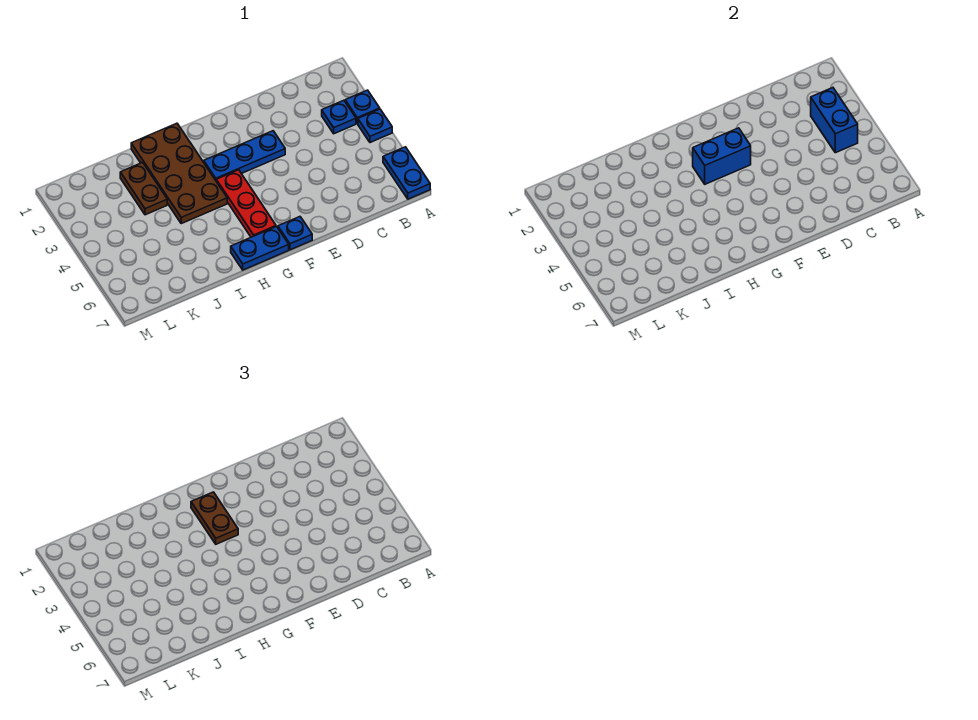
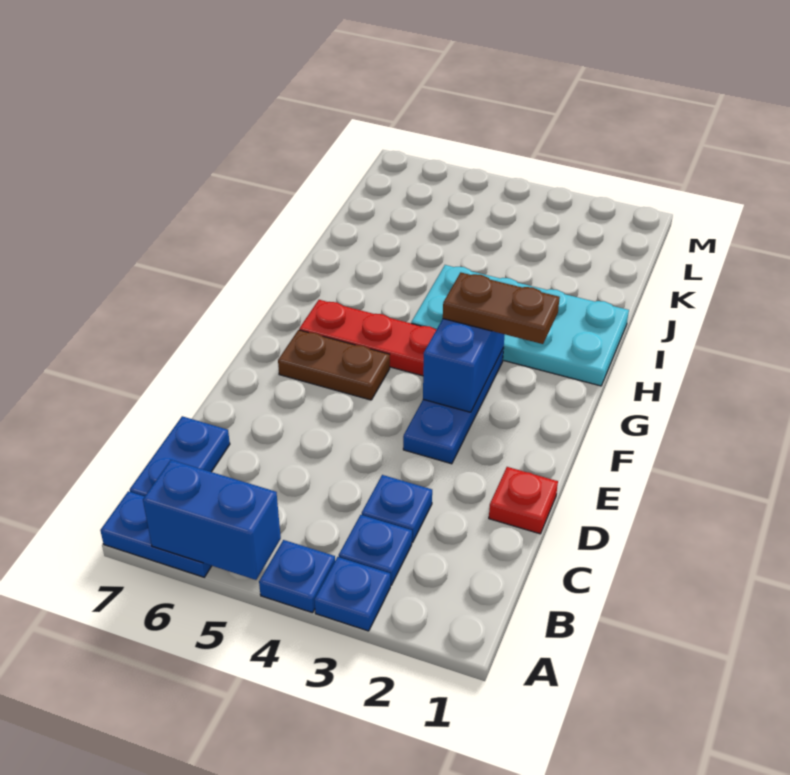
blue brick B3:B4 level 2 -> blue brick A5:A6 level 2
none -> red plate D1 level 1
blue plate F7 level 1 -> blue plate C3 level 1
blue plate G7:H7 level 1 -> blue plate B7:C7 level 1
brown plate H1:I4 level 1 -> cyan plate H1:I4 level 1
brown plate J2:J3 level 1 -> brown plate F5:F6 level 1

